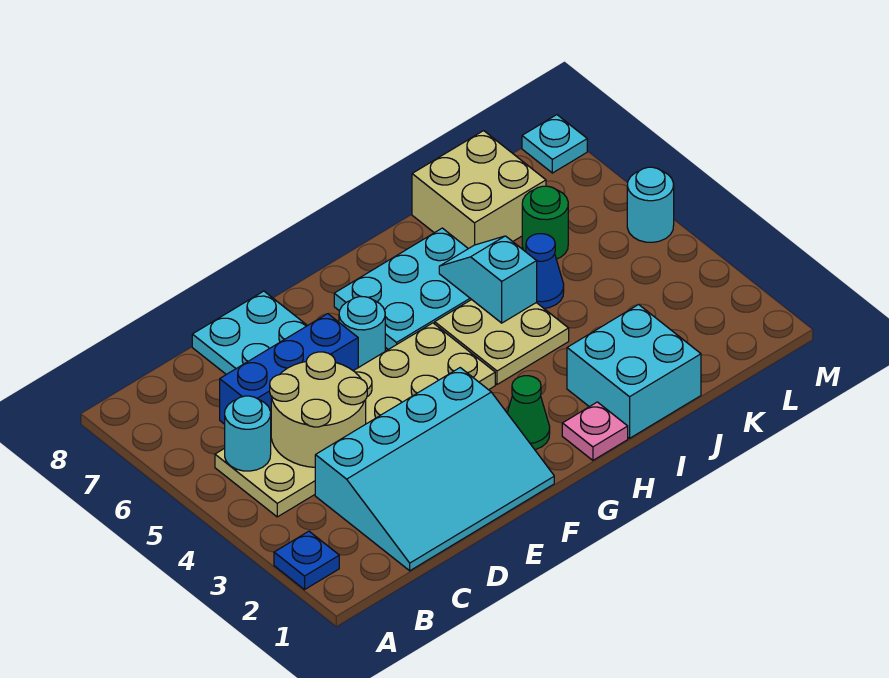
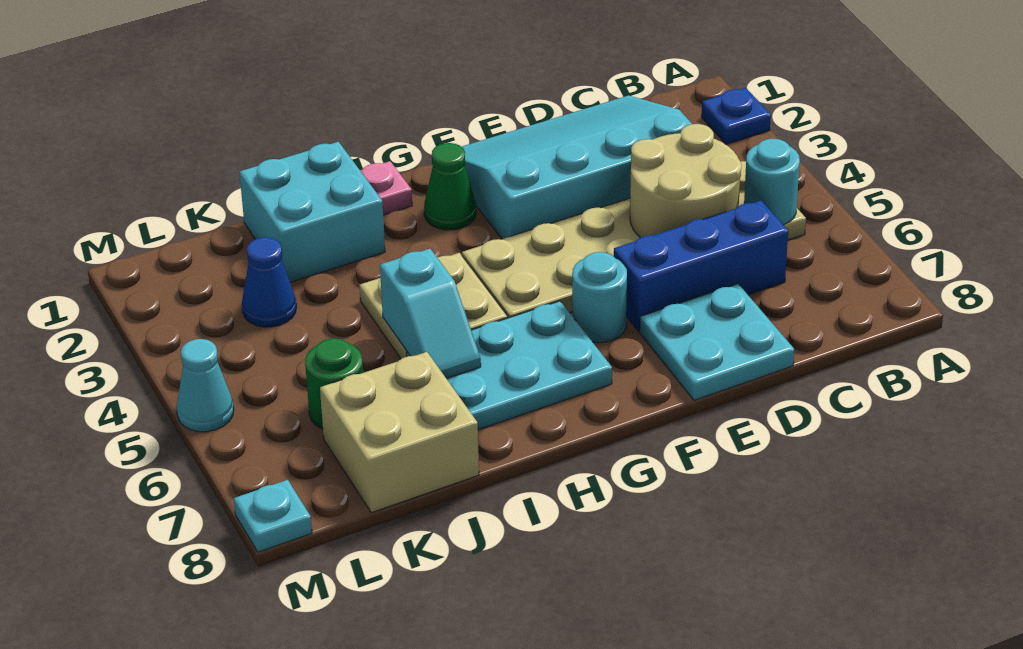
blue cone J5 level 1 -> blue cone K3 level 1
cyan round brick M5 level 1 -> cyan cone M5 level 1

